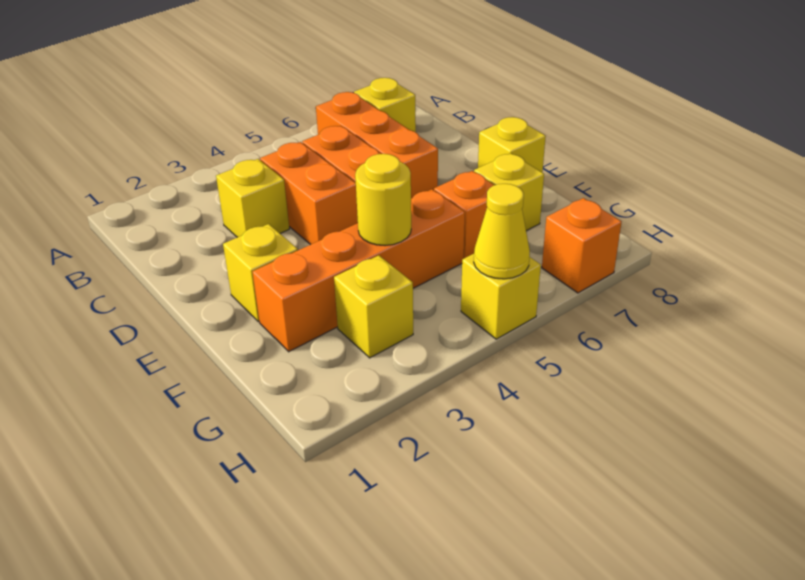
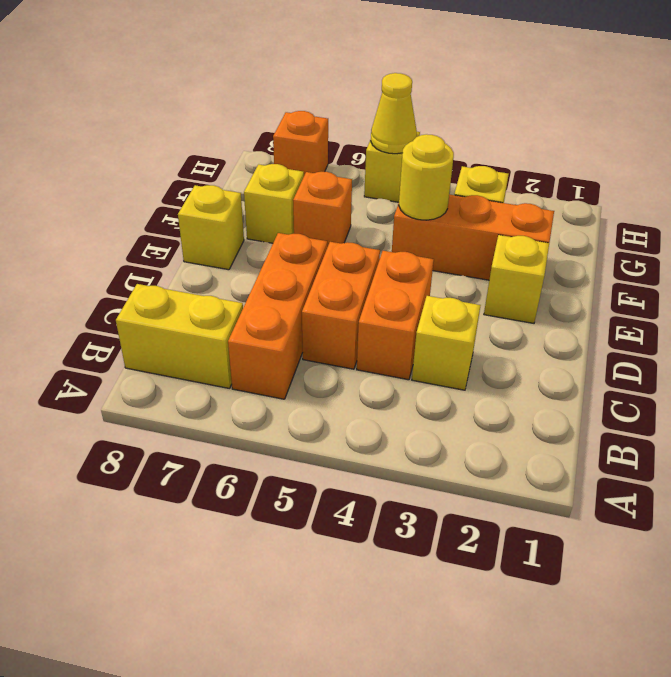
yellow brick B7 level 1 -> yellow brick B7:B8 level 1
orange brick F2:F5 level 1 -> orange brick F2:F4 level 1

